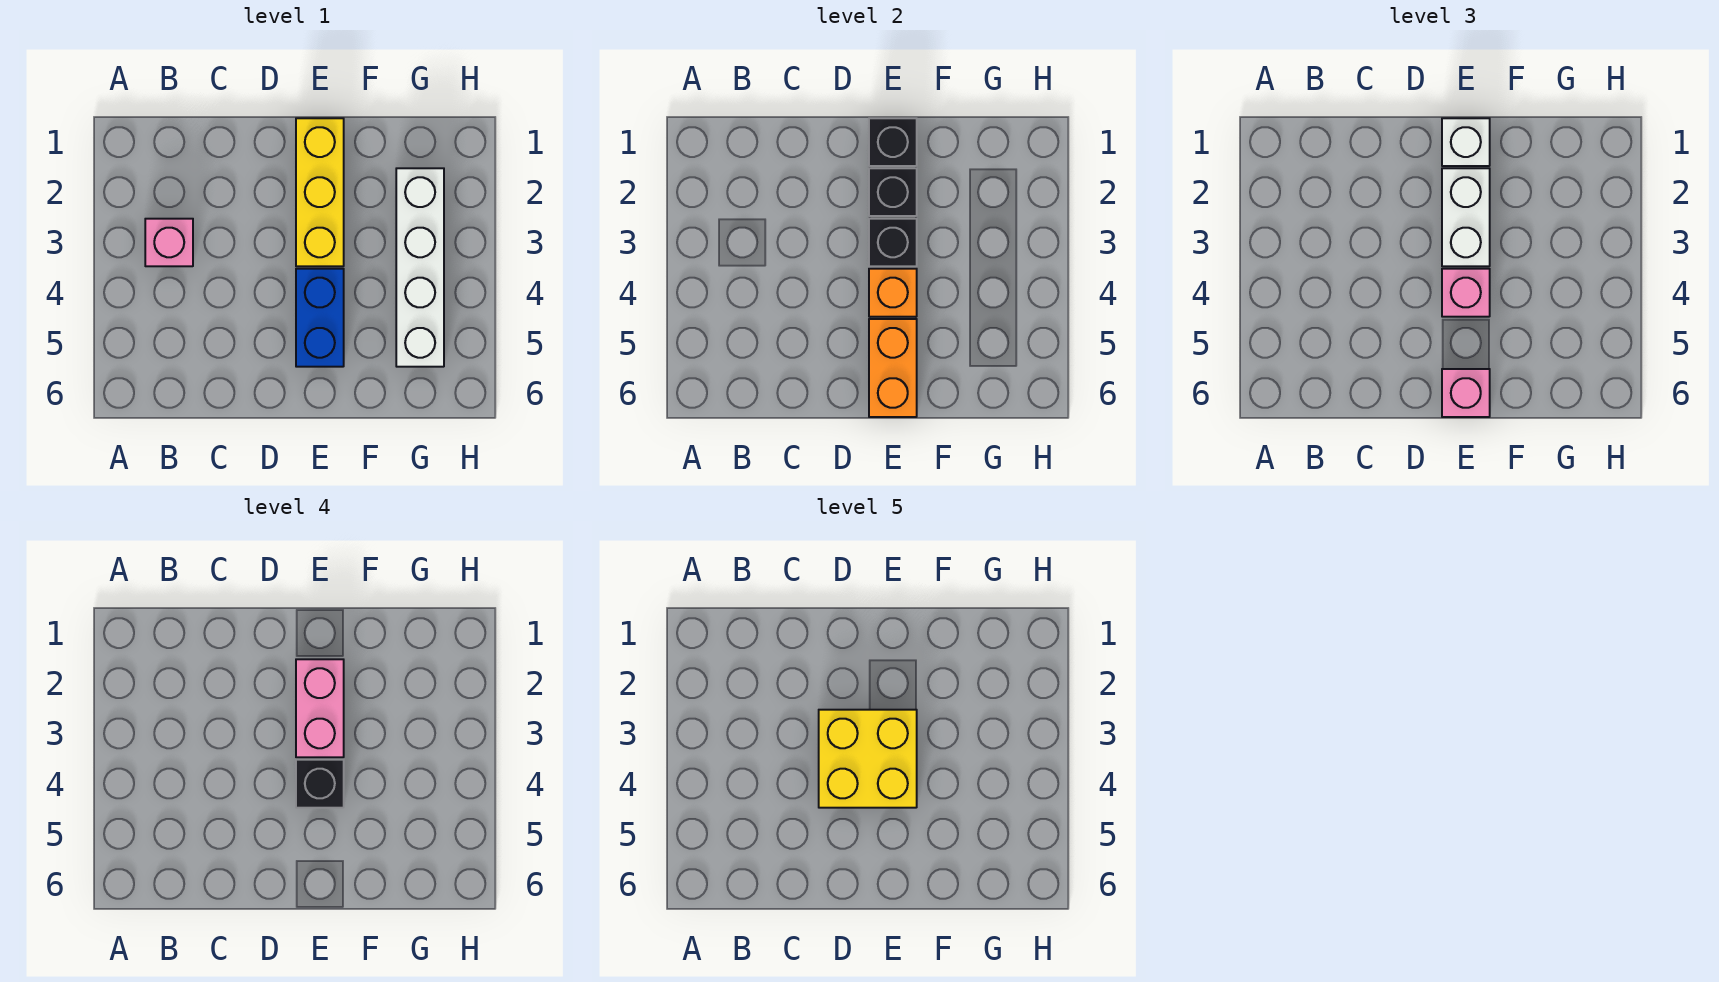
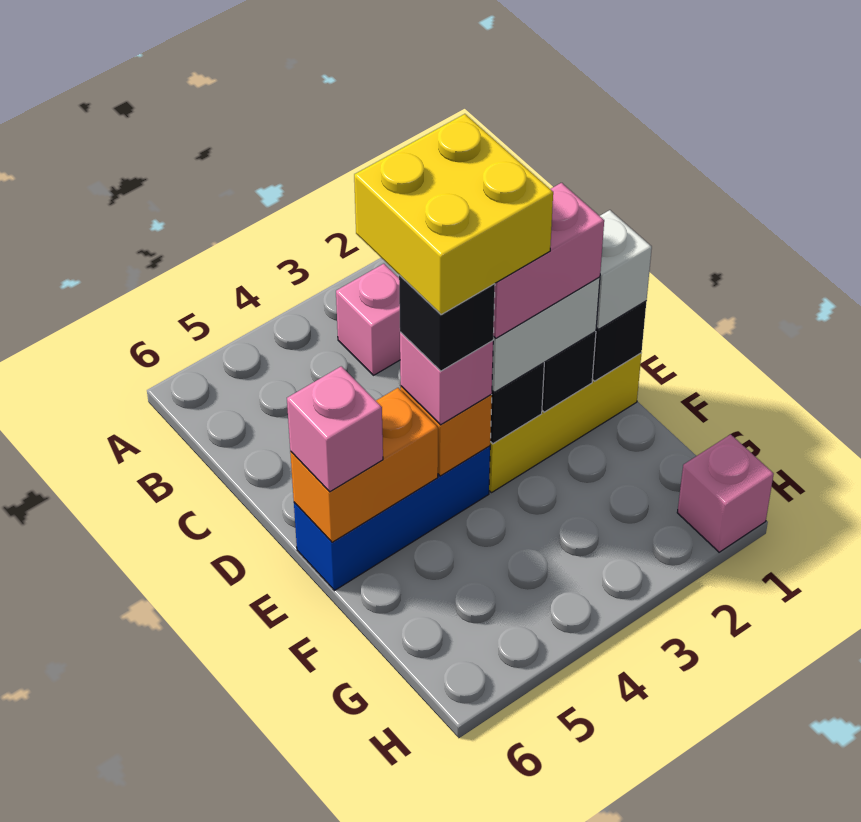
blue brick E4:E5 level 1 -> blue brick E4:E6 level 1
white brick G2:G5 level 1 -> none
none -> pink brick H1 level 1

